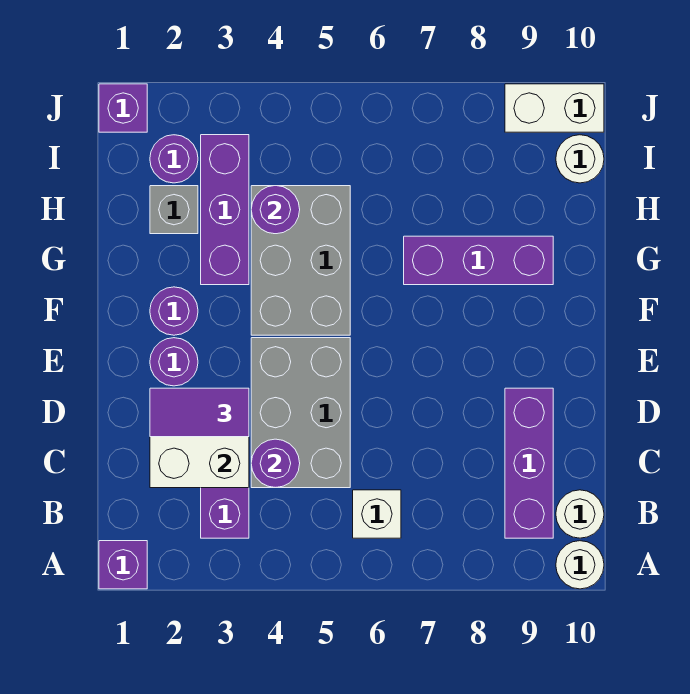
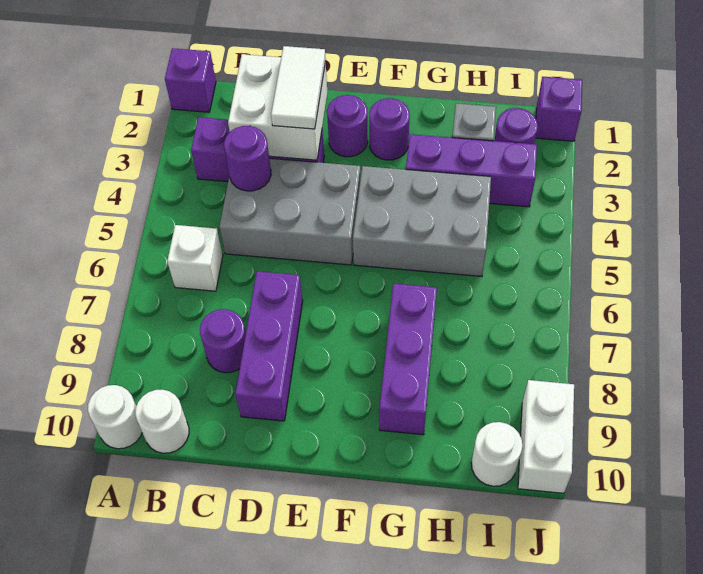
purple brick B9:D9 level 1 -> purple brick D7:D9 level 1
purple tile D2:D3 level 3 -> white tile D2:D3 level 3
purple round brick H4 level 2 -> purple round brick C8 level 1

